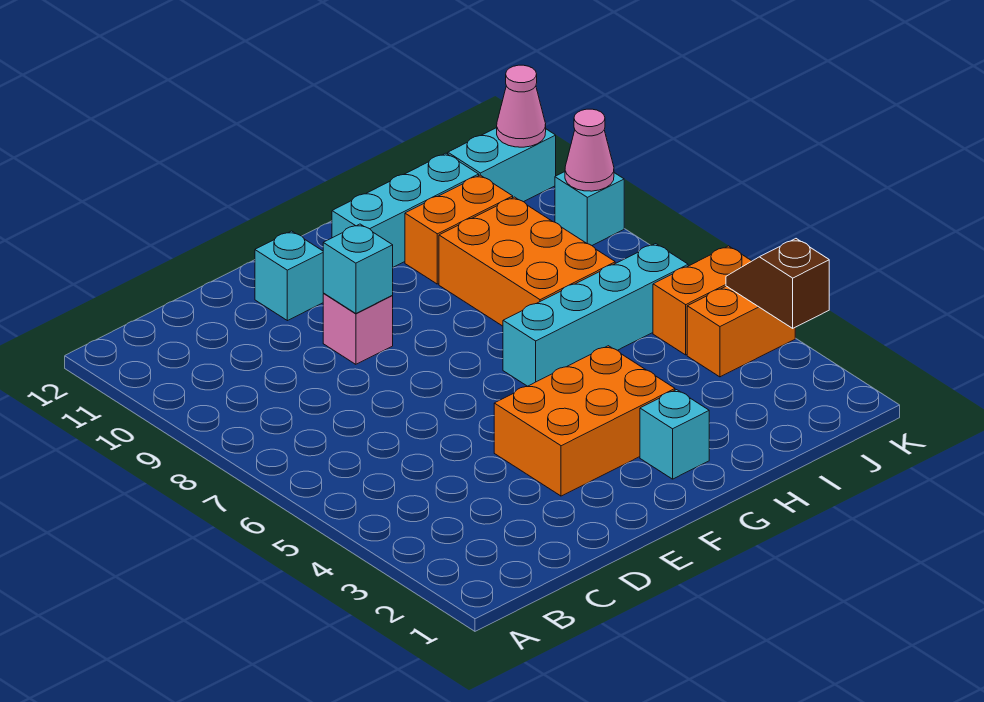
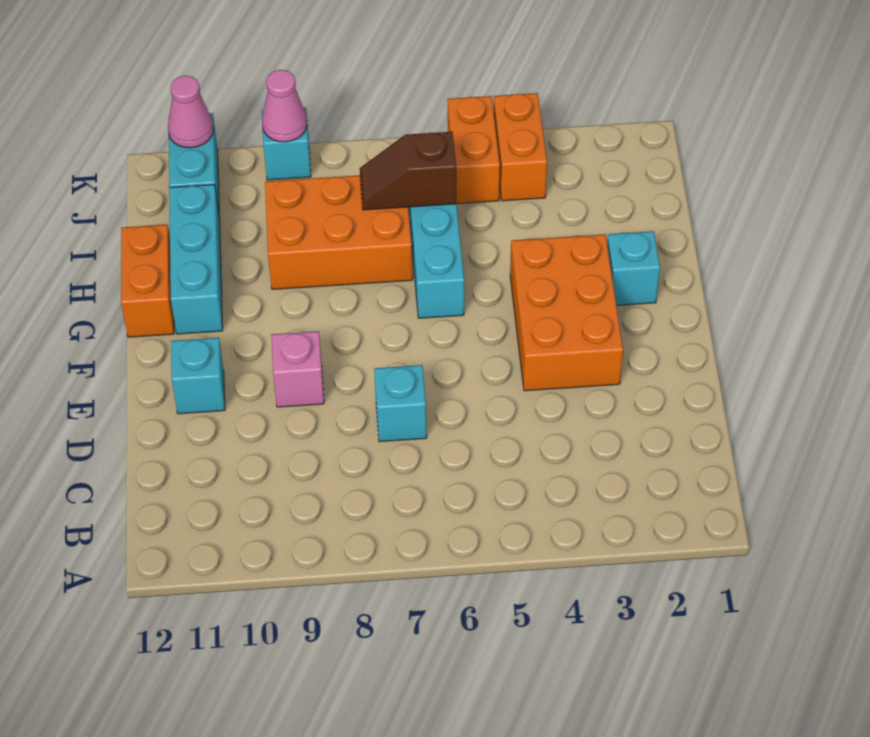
cyan brick E9 level 2 -> cyan brick D7 level 1
orange brick H10:I10 level 1 -> orange brick G12:H12 level 1
brown slope K3:K4 level 2 top 3 -> brown slope I6:I7 level 2 top 6

